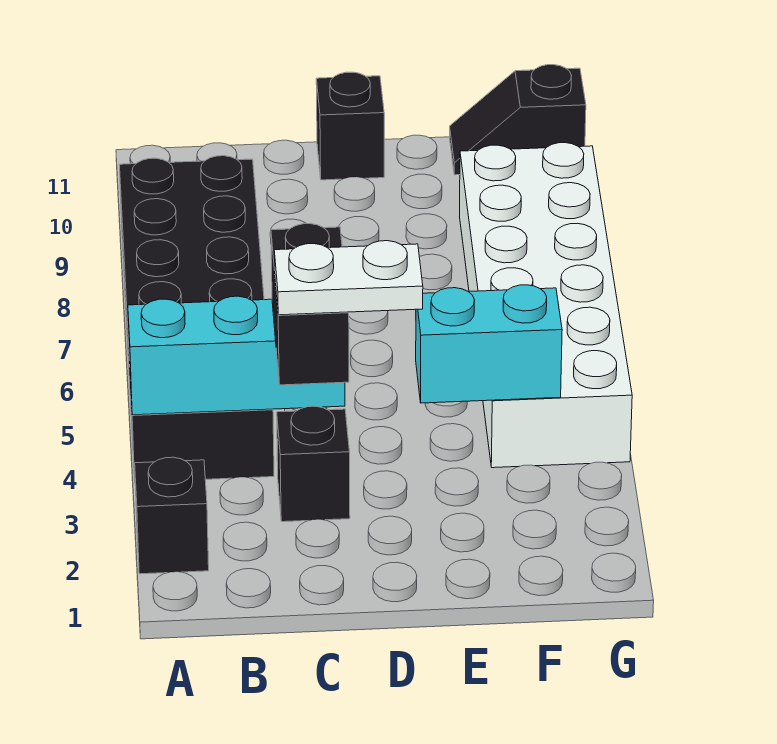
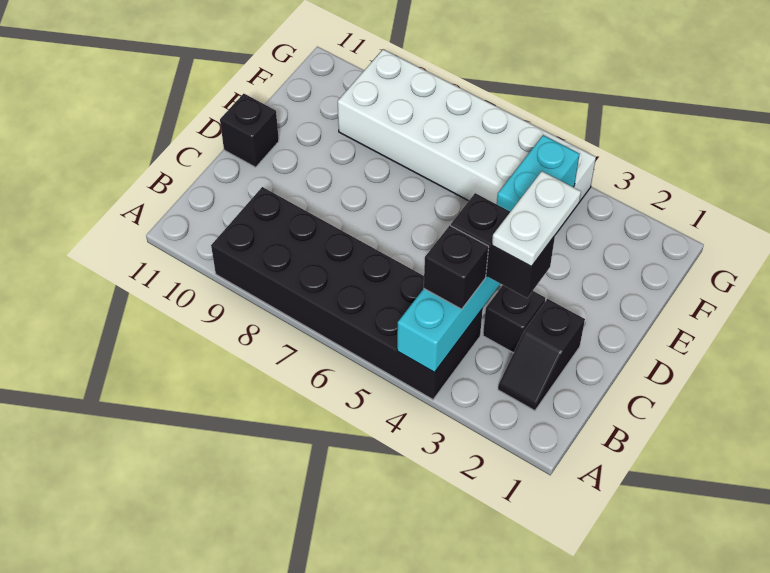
black brick A2 level 1 -> black brick B4 level 3
black slope F11:G11 level 1 top G -> black slope B2:C2 level 1 top C

